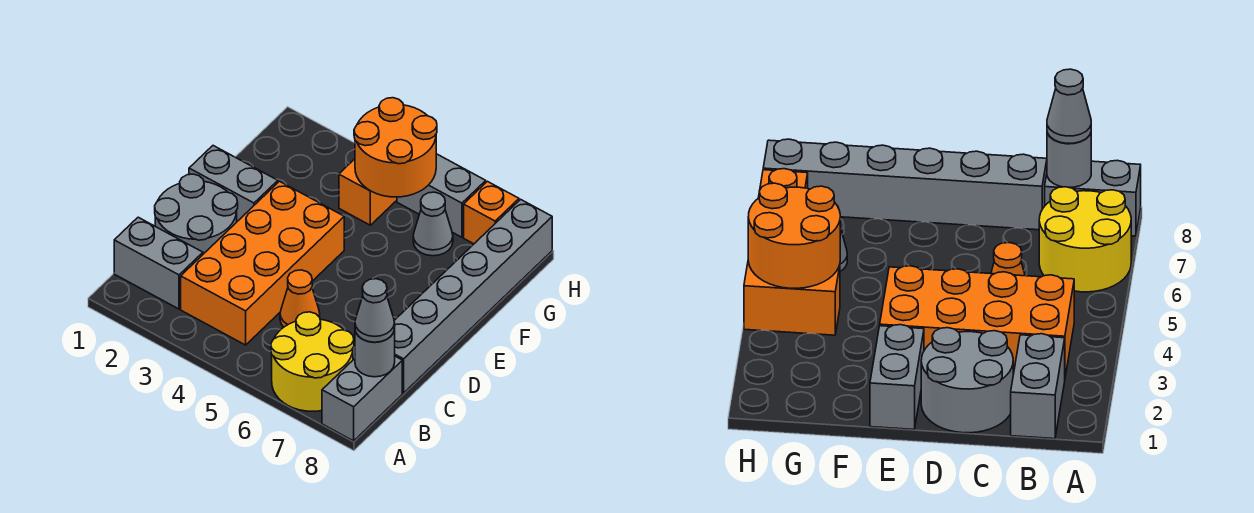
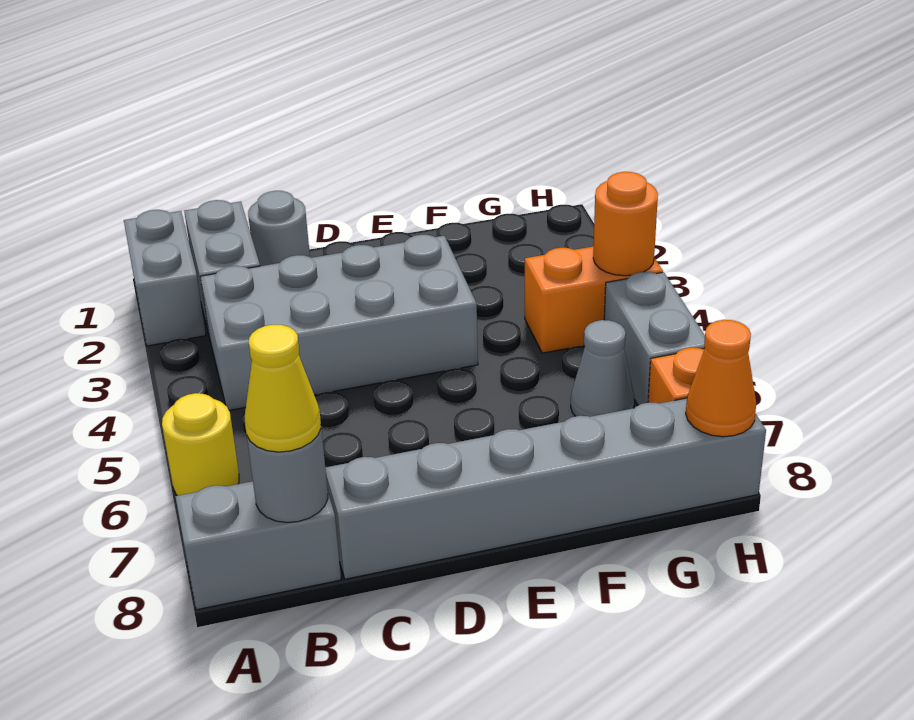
yellow round brick A6:B7 level 1 -> yellow round brick A6 level 1
orange brick B3:E4 level 1 -> grey brick B3:E4 level 1
grey cone B8 level 3 -> yellow cone B8 level 3
grey round brick C1:D2 level 1 -> grey round brick C1 level 1
orange cone C5 level 1 -> orange cone H8 level 2
grey brick E1:E2 level 1 -> grey brick A1:A2 level 1
orange round brick G4:H5 level 2 -> orange round brick H4 level 2

